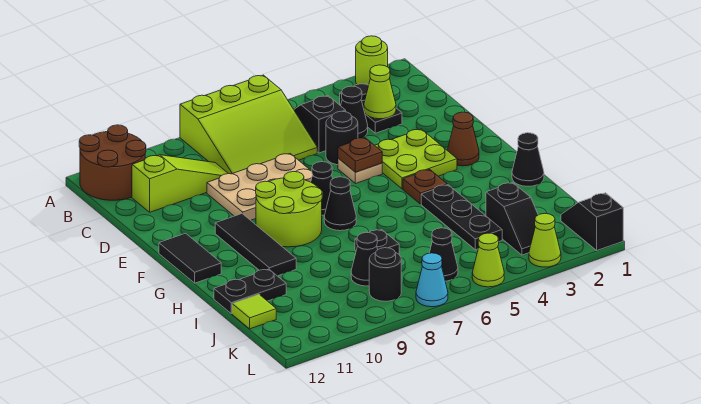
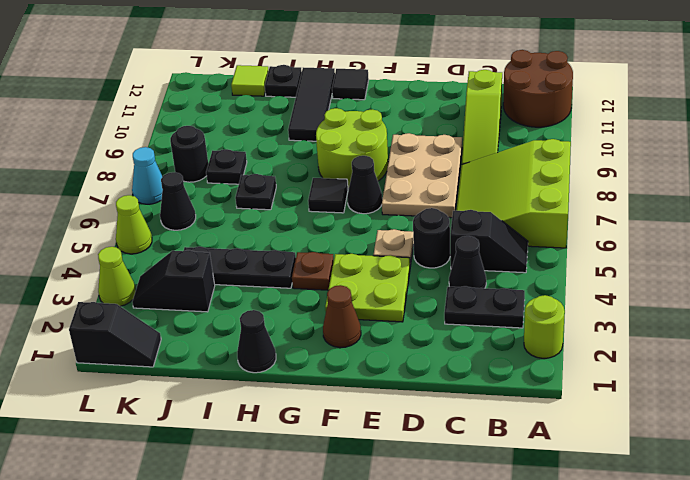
lime cone C3 level 2 -> none
brown plate E5 level 2 -> none
black tile F10:H10 level 1 -> black tile H10:H12 level 1
black tile F12:G12 level 1 -> black tile G12 level 1
black cone G7 level 1 -> black tile G7 level 1
black plate I11:I12 level 1 -> black plate I12 level 1
black cone J8 level 1 -> black plate J8 level 1

